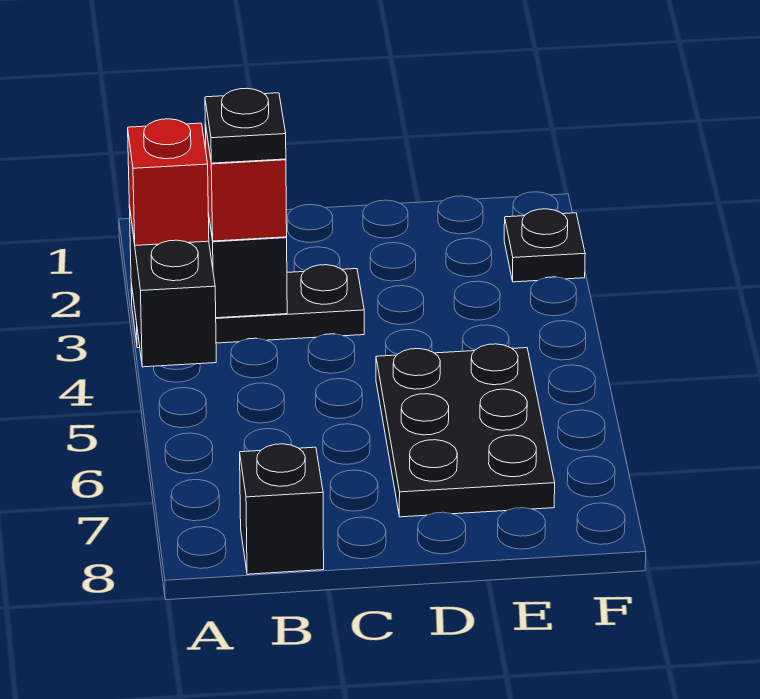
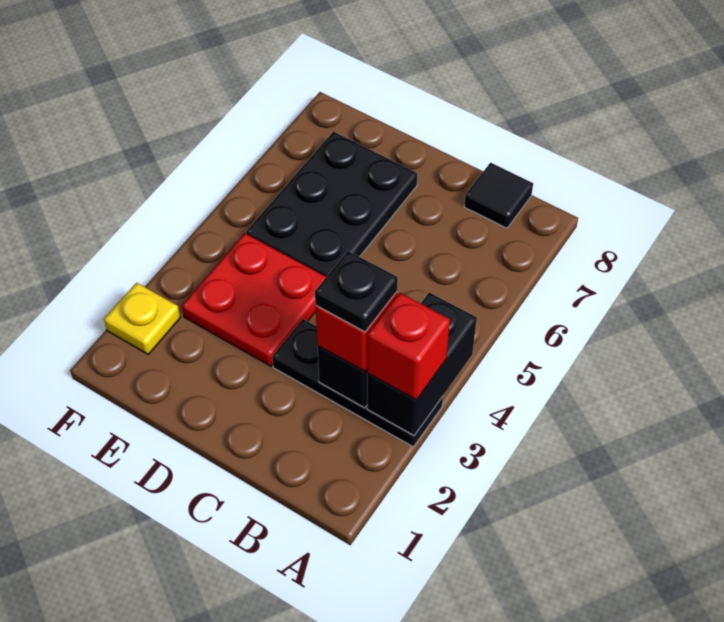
black brick B8 level 1 -> black tile B8 level 1
none -> red plate D3:E4 level 1
black plate F2 level 1 -> yellow plate F2 level 1

